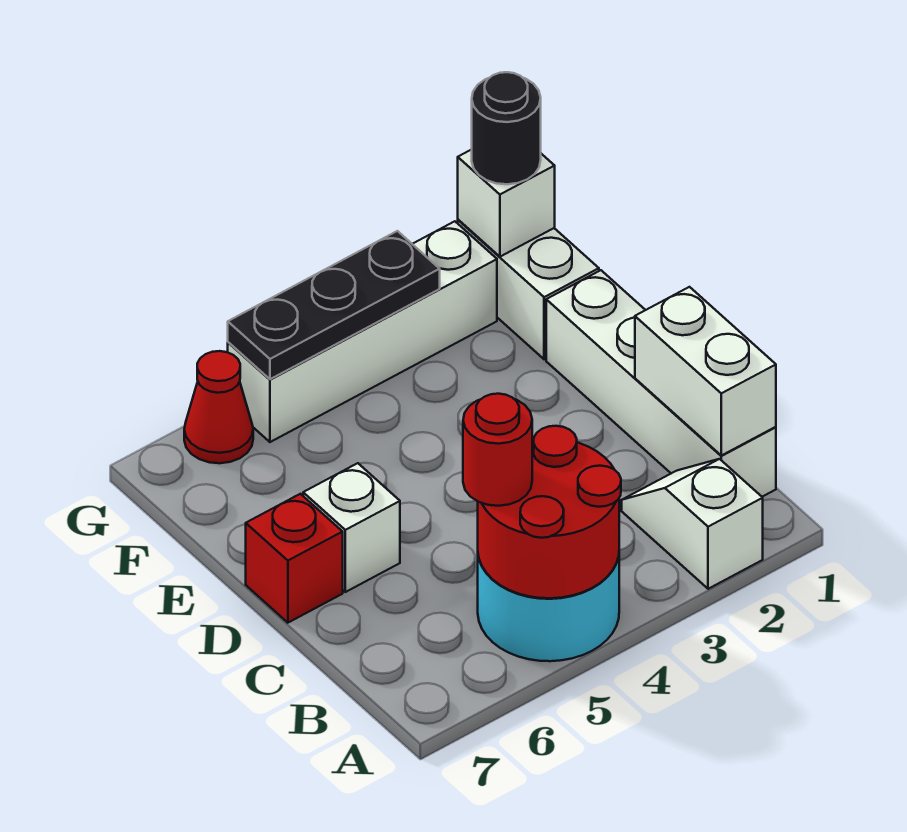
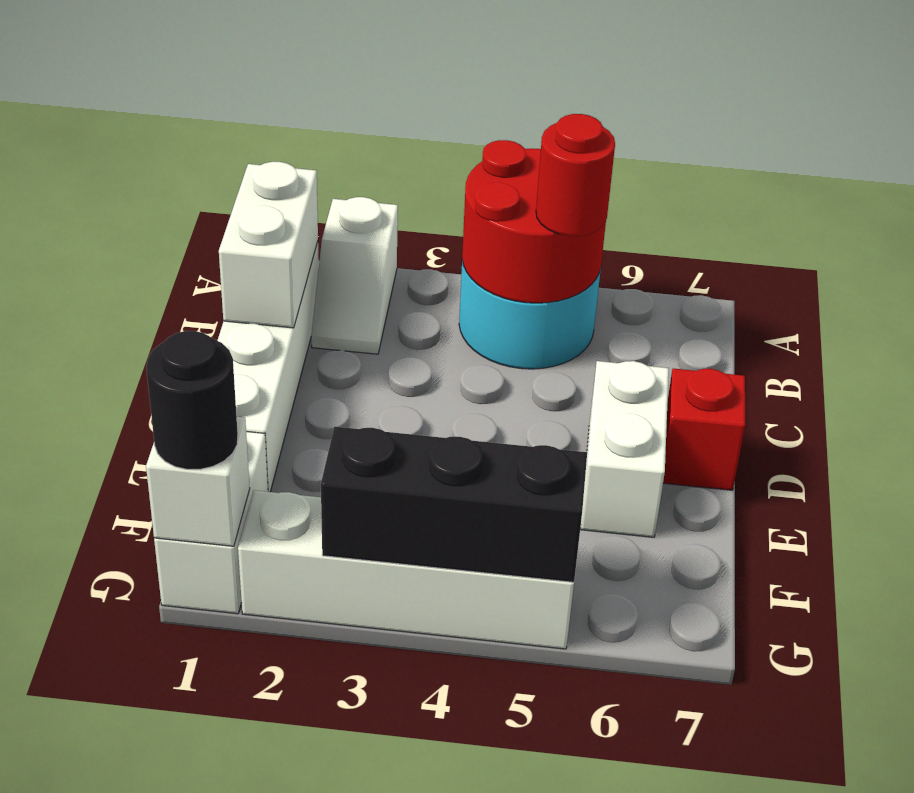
white brick D6 level 1 -> white brick D6:E6 level 1
black plate G3:G5 level 2 -> black brick G3:G5 level 2
red cone G6 level 1 -> none

